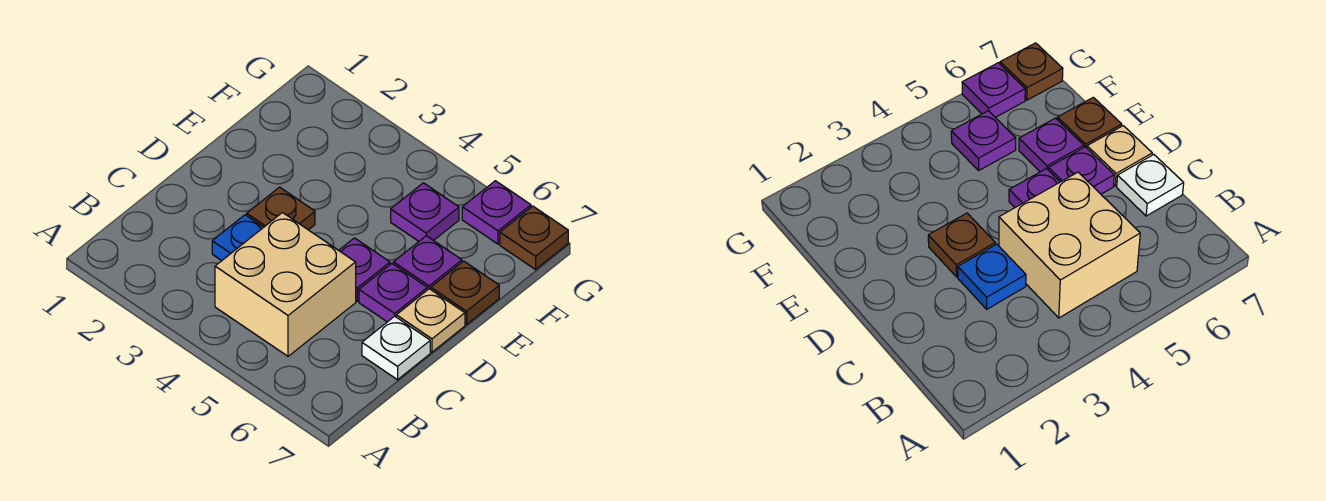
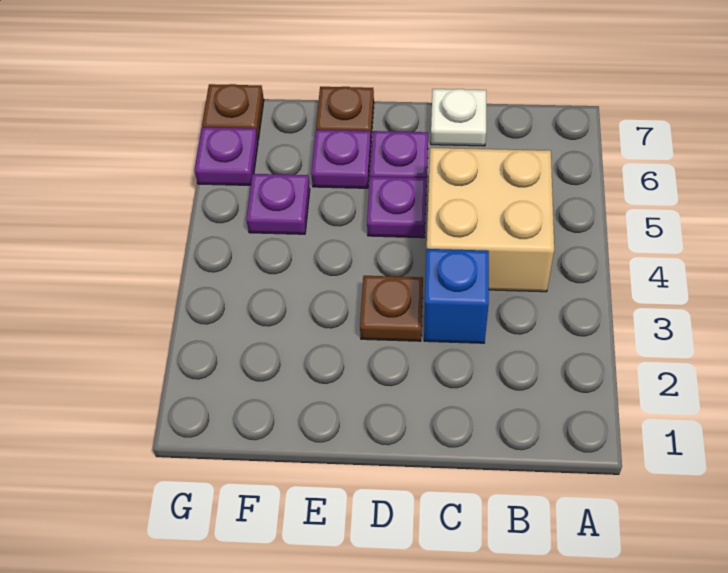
blue plate C3 level 1 -> blue brick C3 level 1
tan plate D7 level 1 -> none

